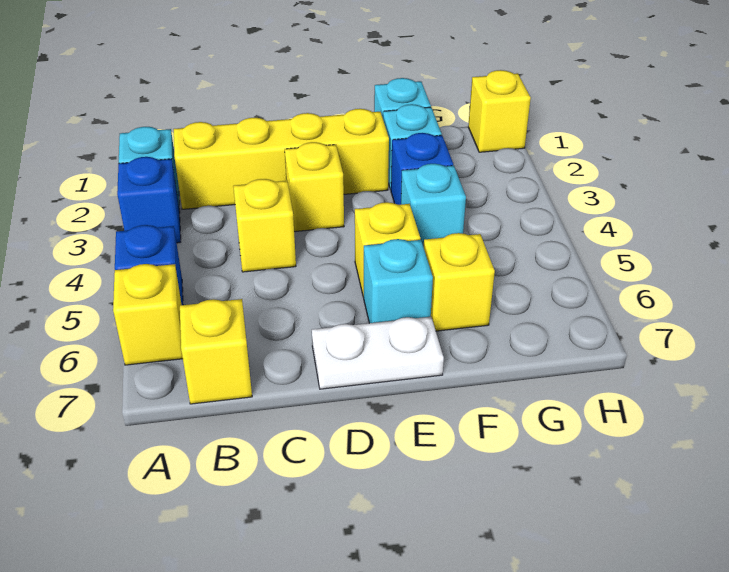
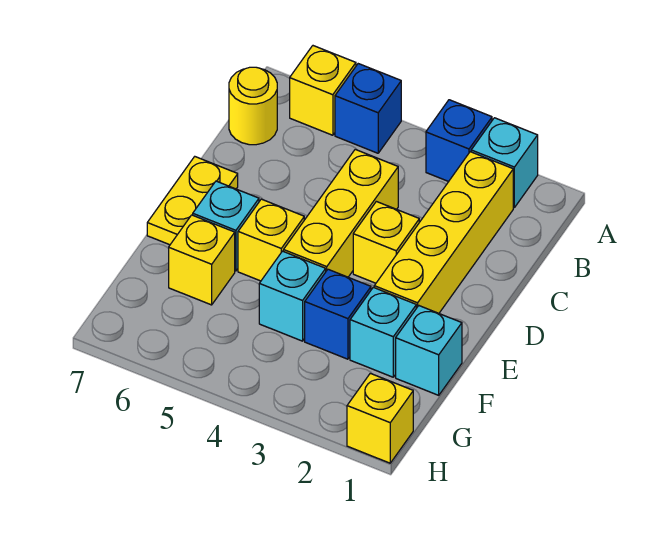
yellow brick B7 level 1 -> yellow round brick B7 level 1
yellow brick C4 level 1 -> yellow brick C4:E4 level 1
white plate D7:E7 level 1 -> yellow plate D7:E7 level 1

